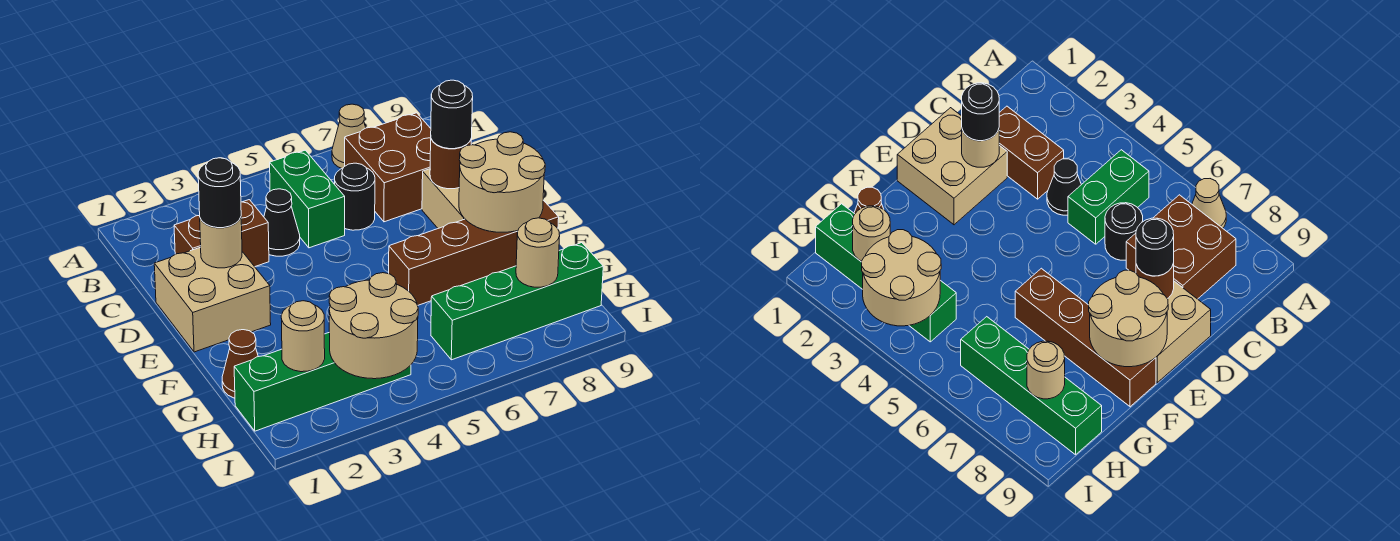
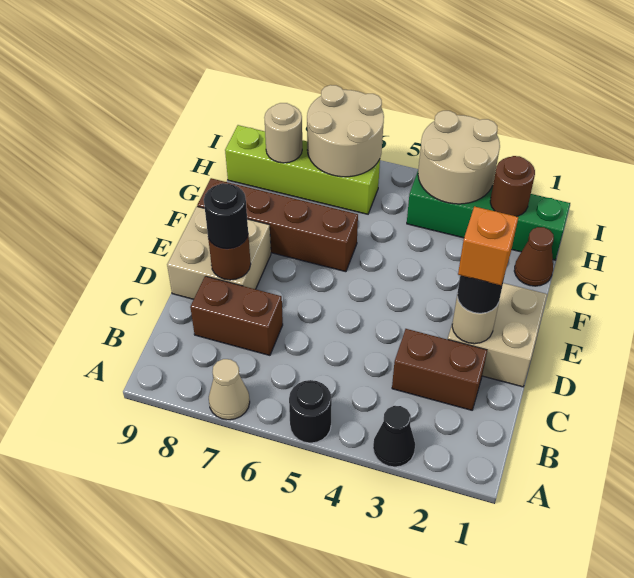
green brick B5:C5 level 1 -> none
brown brick B7:C8 level 1 -> brown brick C7:C8 level 1
black cone C4 level 1 -> black cone A3 level 1
black round brick C6 level 1 -> black round brick A5 level 1
none -> orange brick D2 level 4
tan round brick E8:F9 level 2 -> tan round brick H6:I7 level 2
tan round brick H2 level 2 -> brown round brick H2 level 2
green brick H6:H9 level 1 -> lime brick H6:H9 level 1

